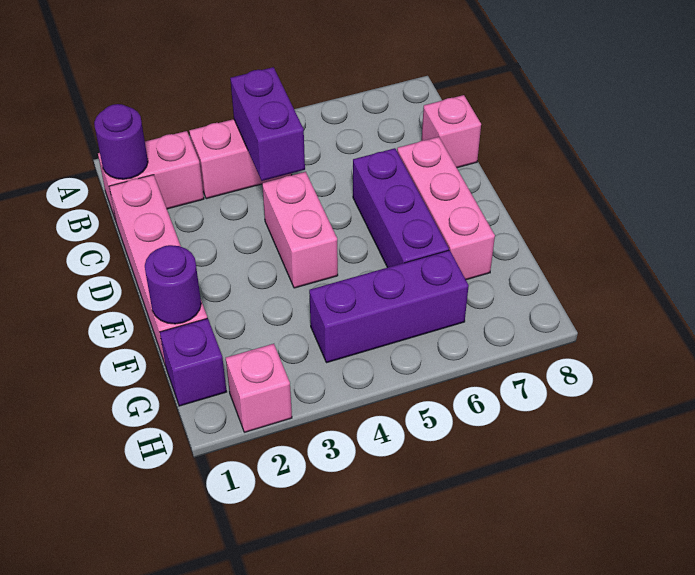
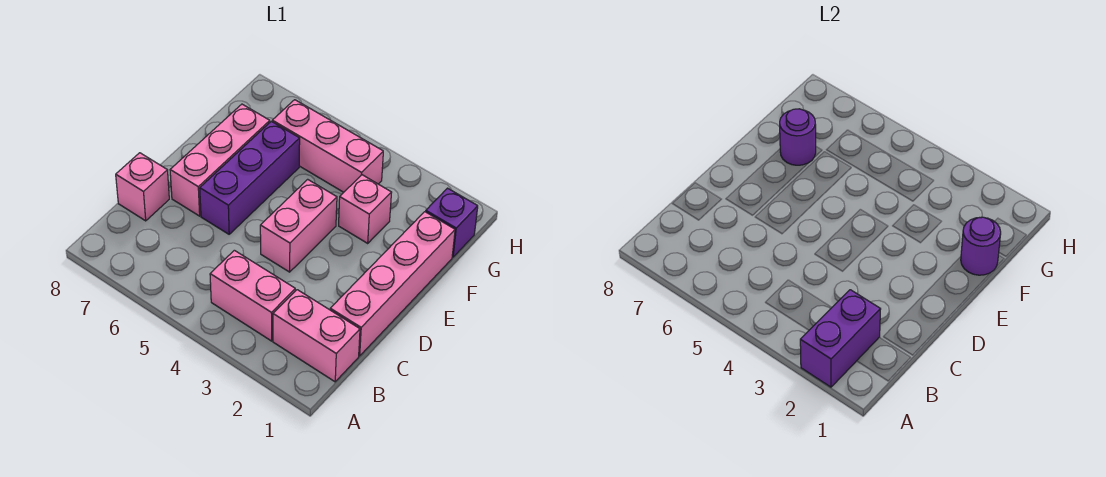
purple round brick B1 level 2 -> purple round brick F7 level 2
purple brick B4:C4 level 2 -> purple brick A2:B2 level 2
purple brick G4:G6 level 1 -> pink brick G4:G6 level 1
pink brick H2 level 1 -> pink brick F3 level 1

